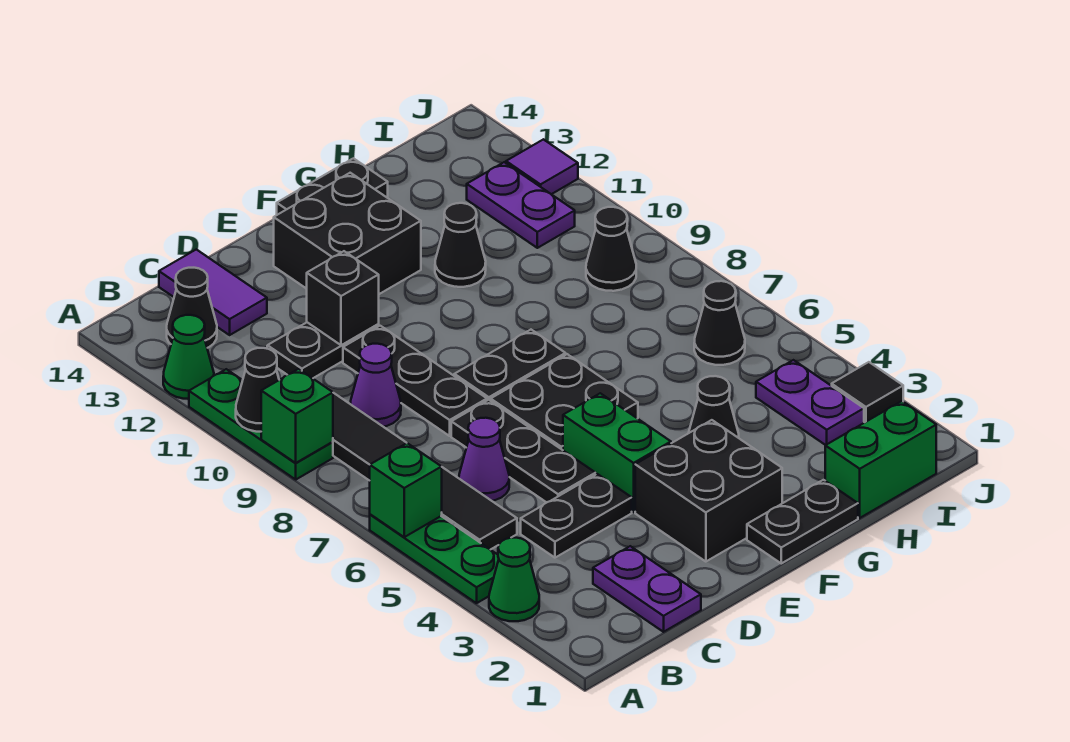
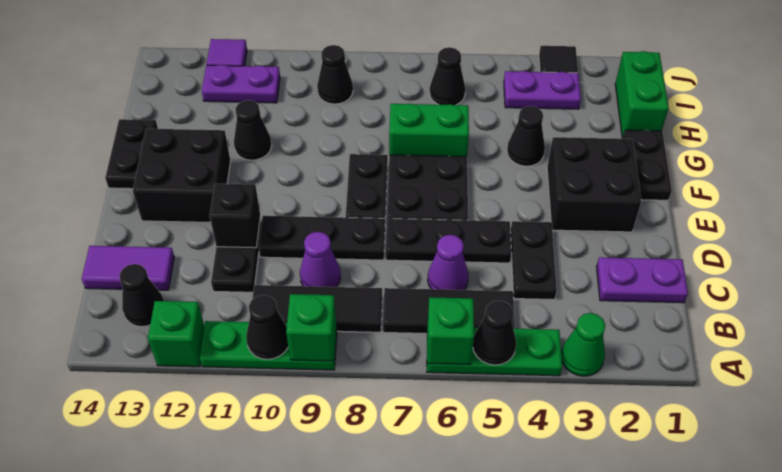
none -> black cone A5 level 2
green cone A12 level 1 -> green brick A12 level 1
green brick E4:E5 level 1 -> green brick G6:G7 level 1

